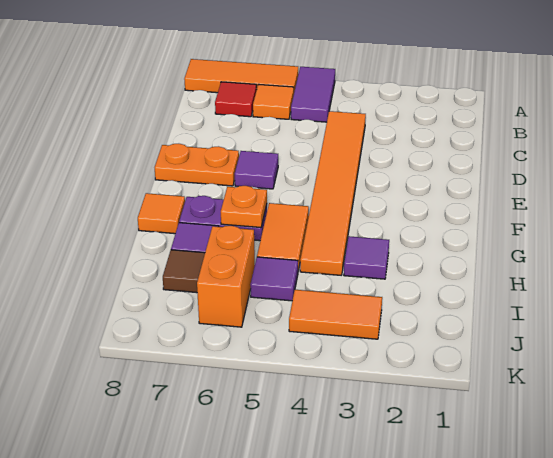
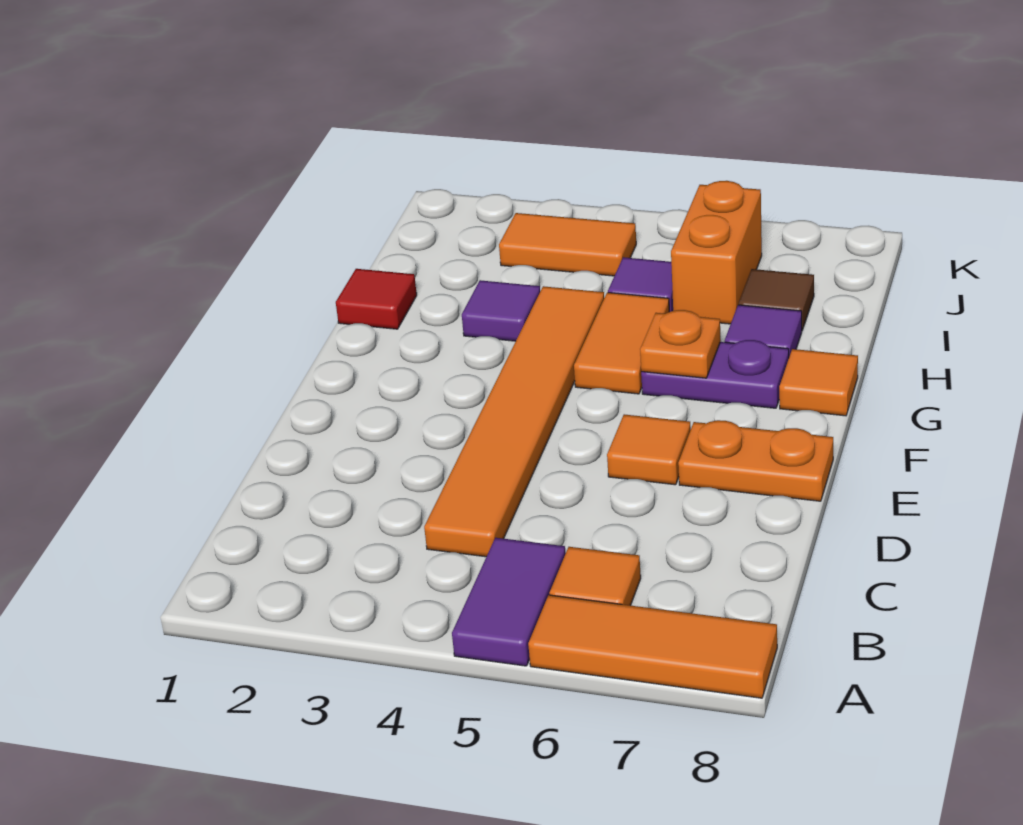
red tile B7 level 1 -> red tile H1 level 1
purple tile E6 level 1 -> orange tile E6 level 1

